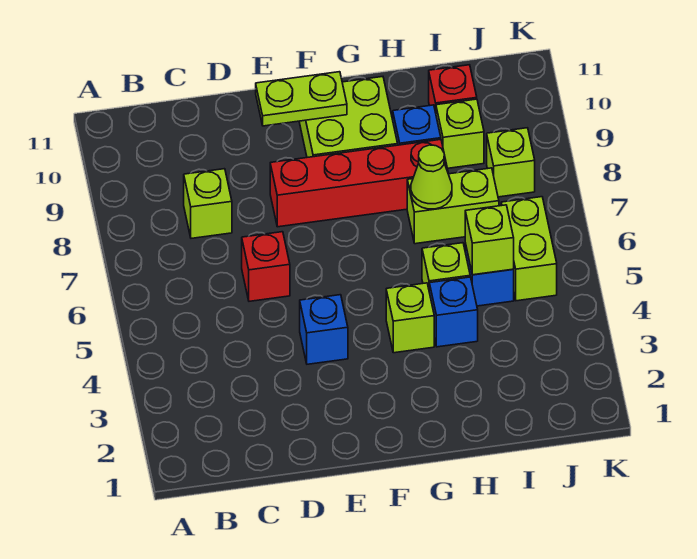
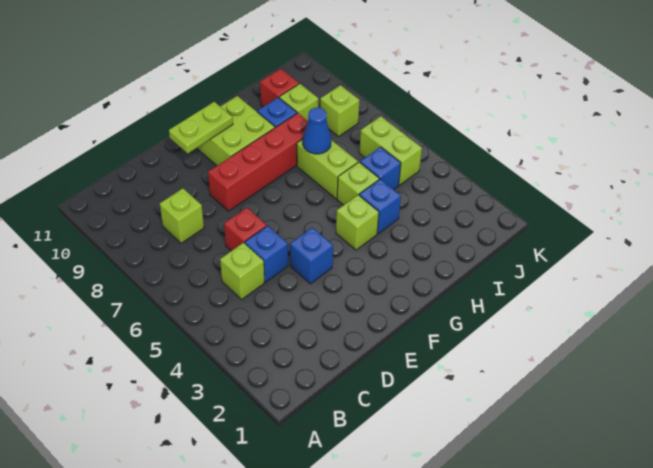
none -> blue brick D5 level 1
lime brick H7:I7 level 1 -> lime brick H6:H7 level 1
lime cone H7 level 2 -> blue cone H7 level 2
lime brick I5 level 2 -> lime brick C5 level 1

